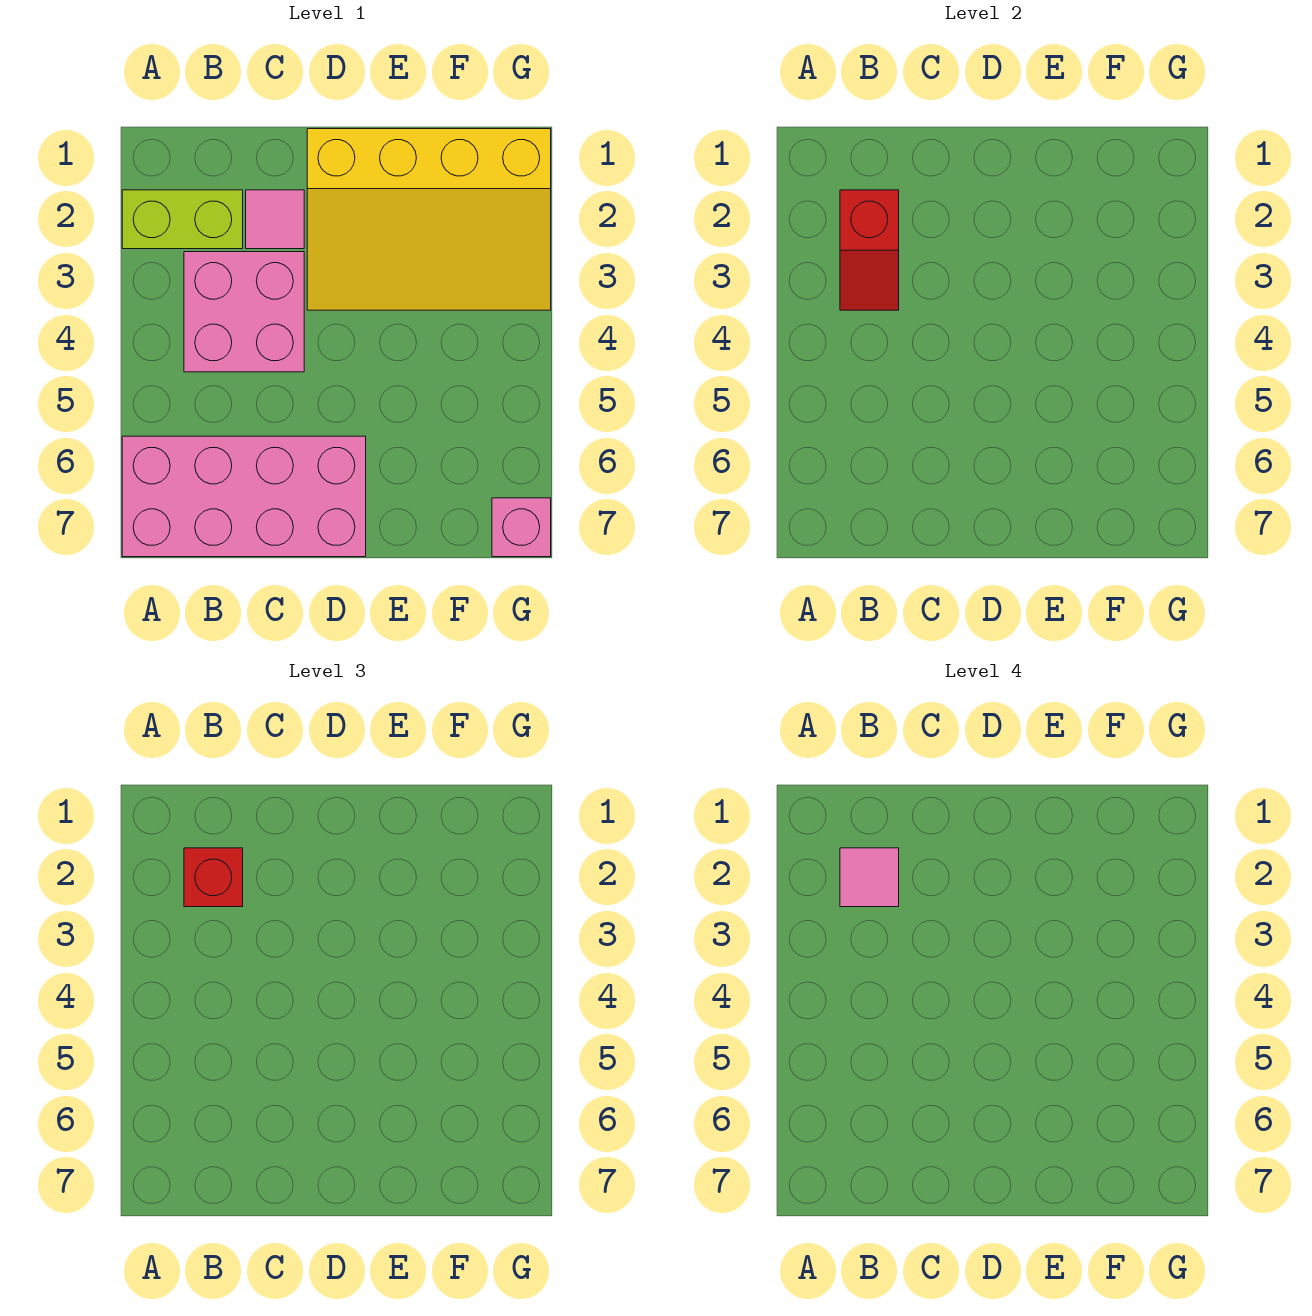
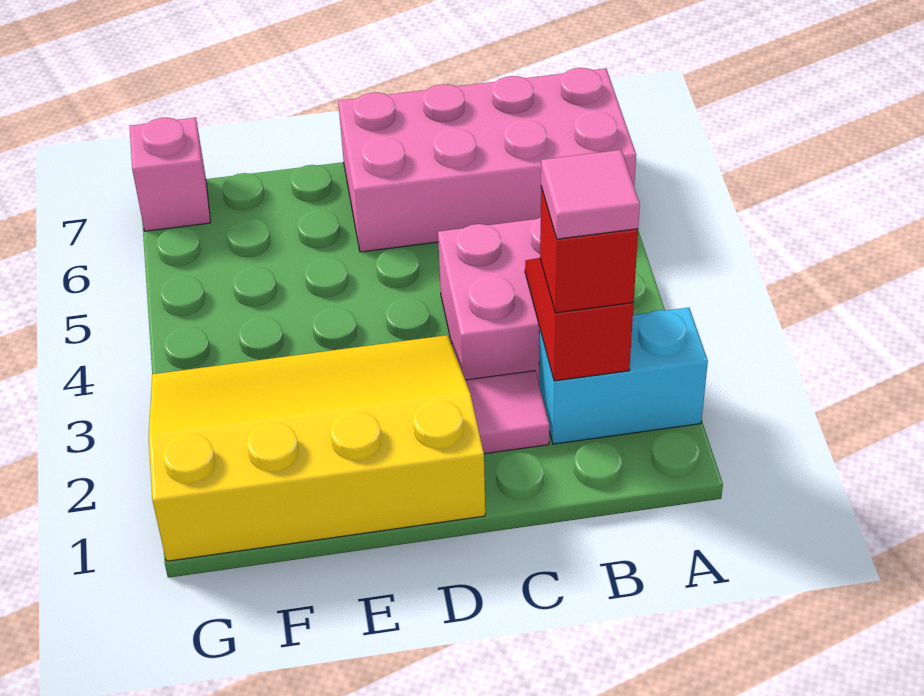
lime brick A2:B2 level 1 -> cyan brick A2:B2 level 1

